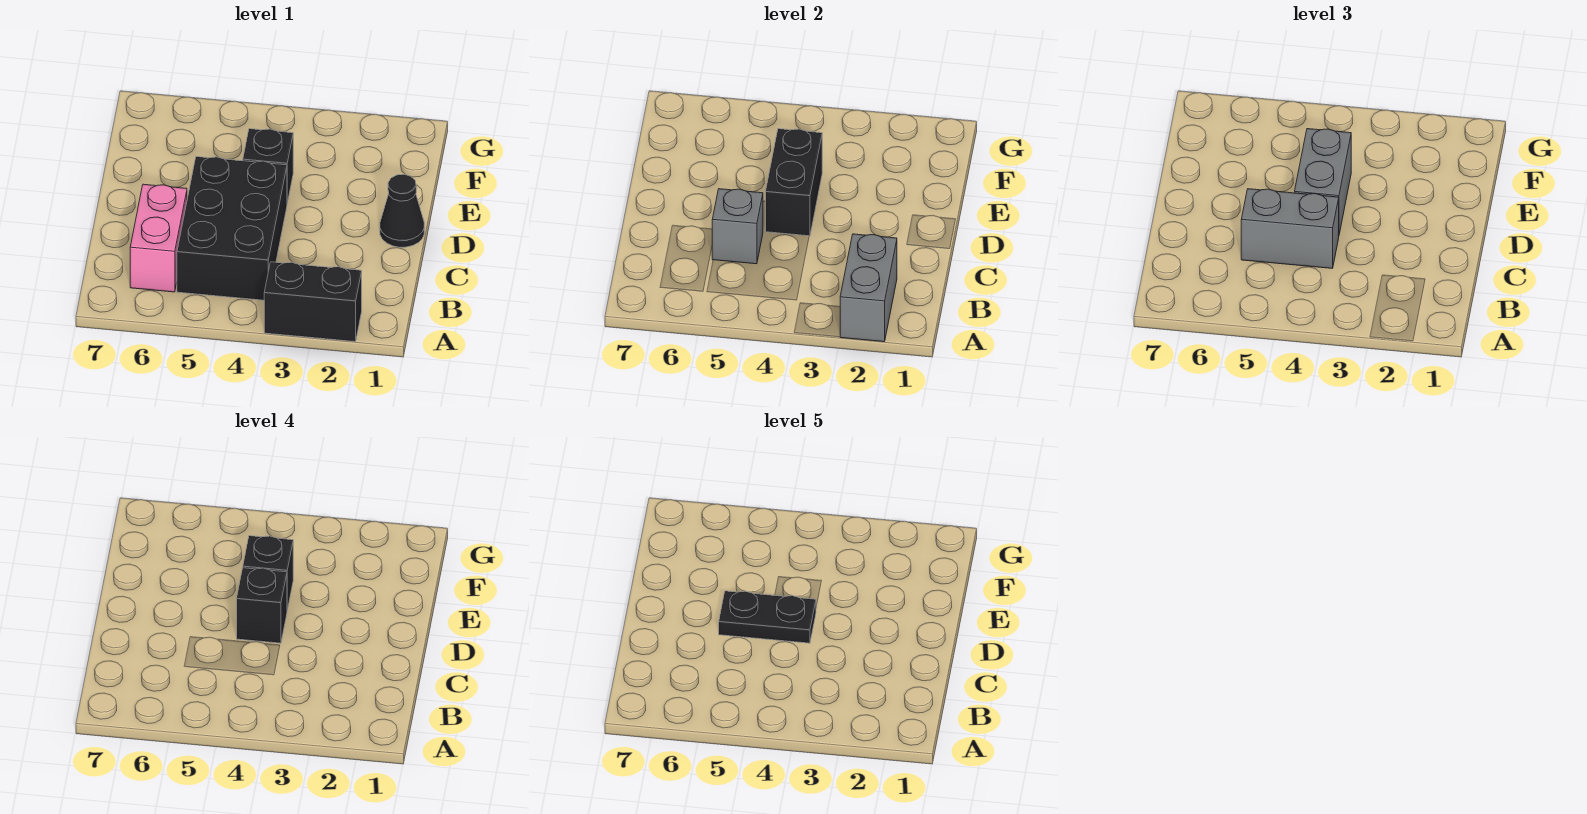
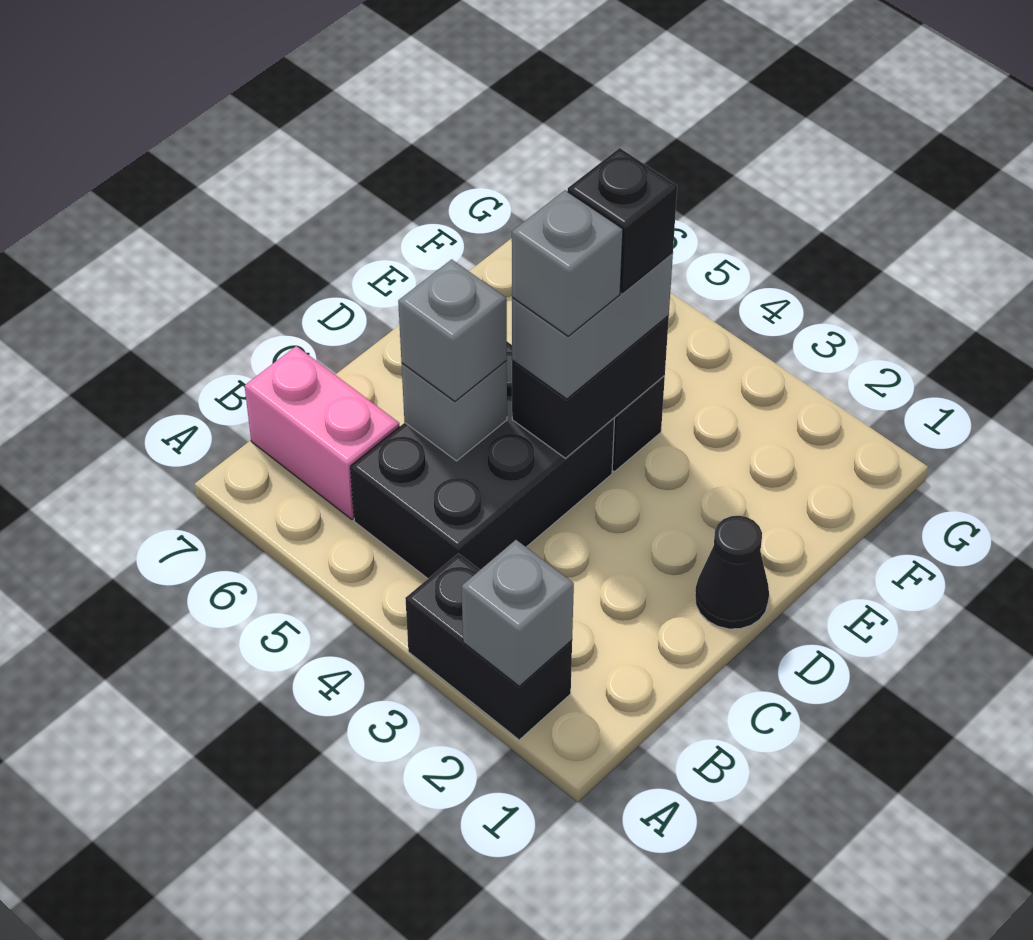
grey brick A2:B2 level 2 -> grey brick A2 level 2
pink brick B6:C6 level 1 -> pink brick B6:B7 level 1
grey brick C4:C5 level 3 -> grey brick C5 level 3
black brick D4 level 4 -> grey brick D4 level 4
black plate D4:D5 level 5 -> none

